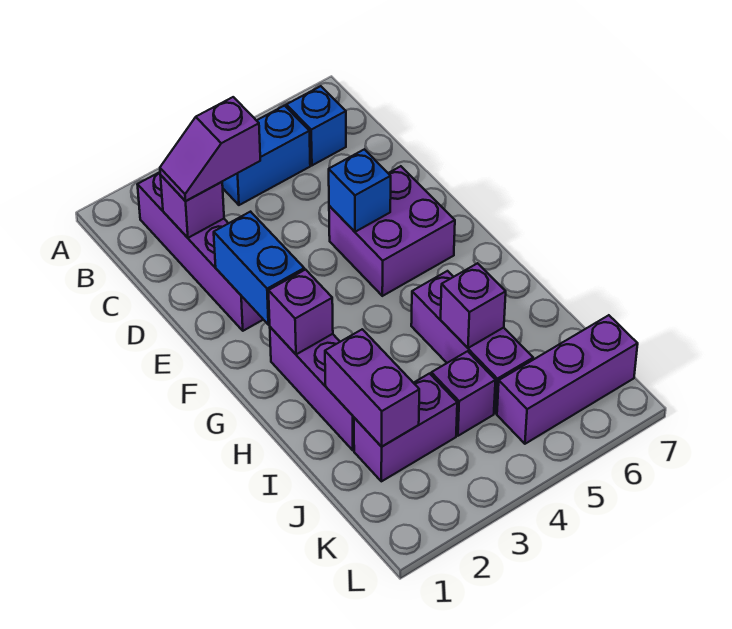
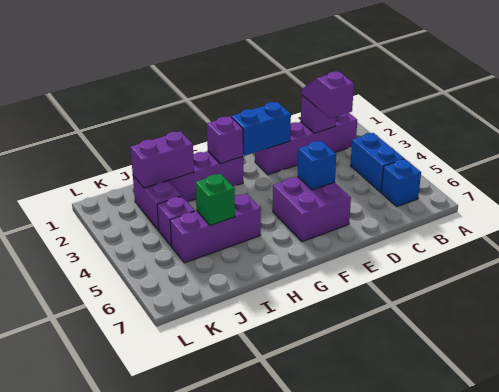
purple brick I5 level 2 -> green brick I5 level 2
purple brick K5:K7 level 1 -> none

